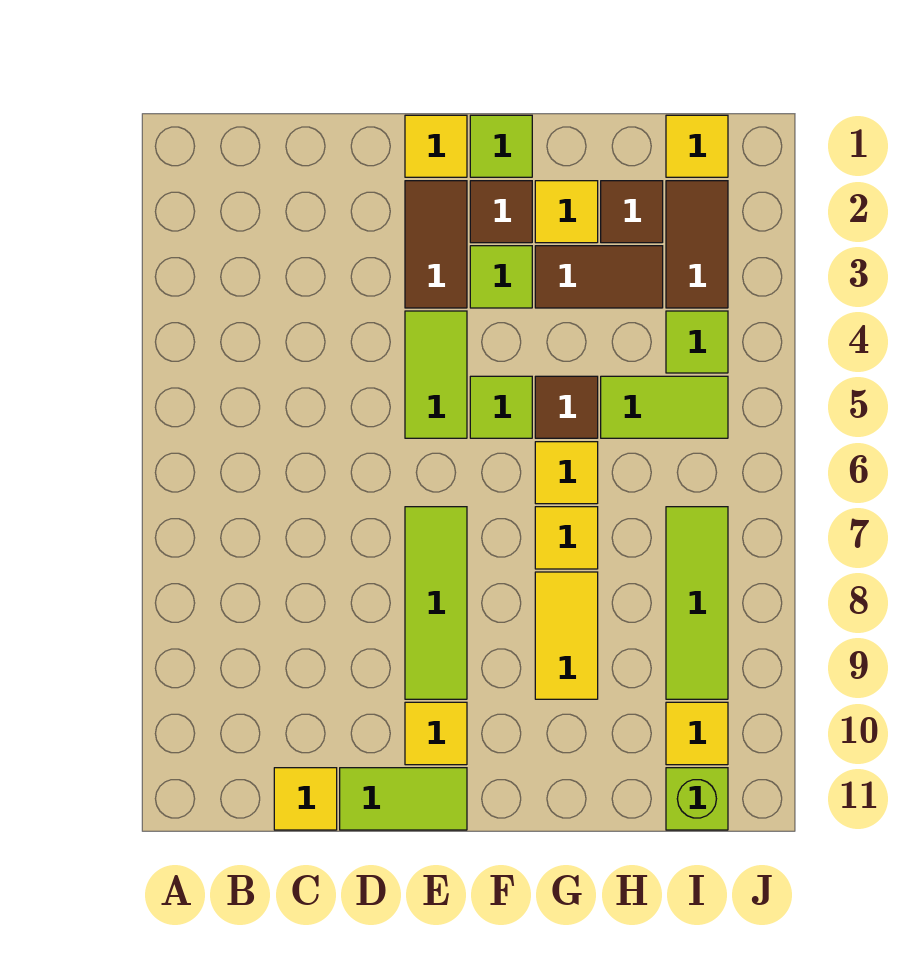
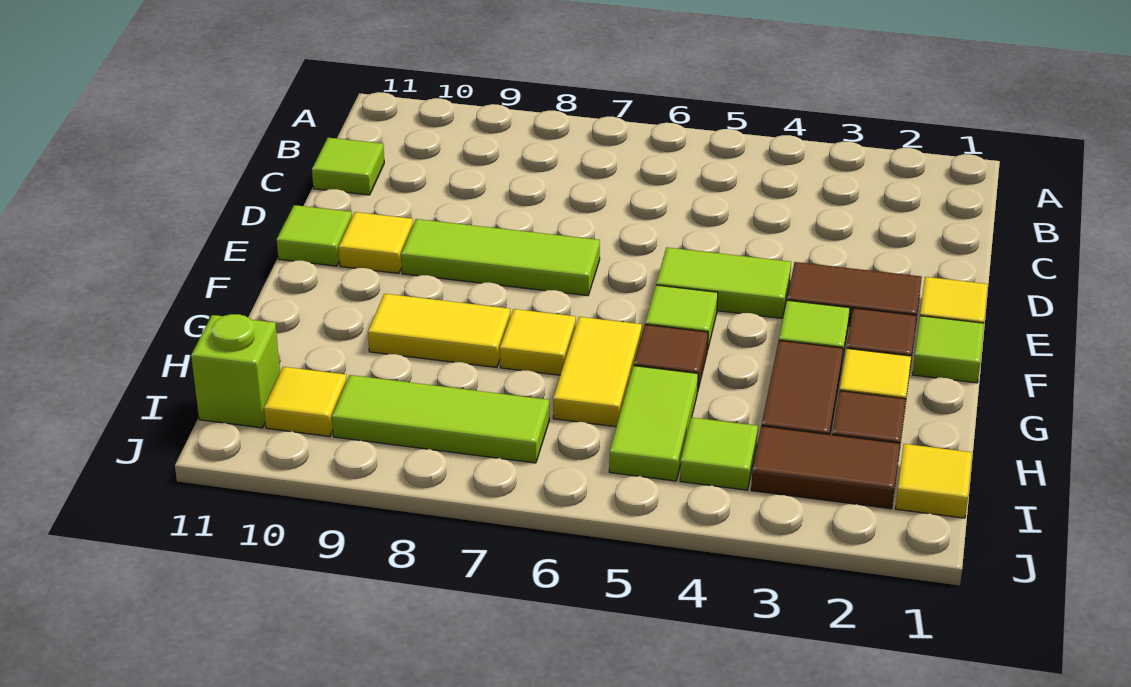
yellow tile C11 level 1 -> lime tile C11 level 1
lime tile D11:E11 level 1 -> lime tile E11 level 1
yellow tile G6 level 1 -> yellow tile G6:H6 level 1

